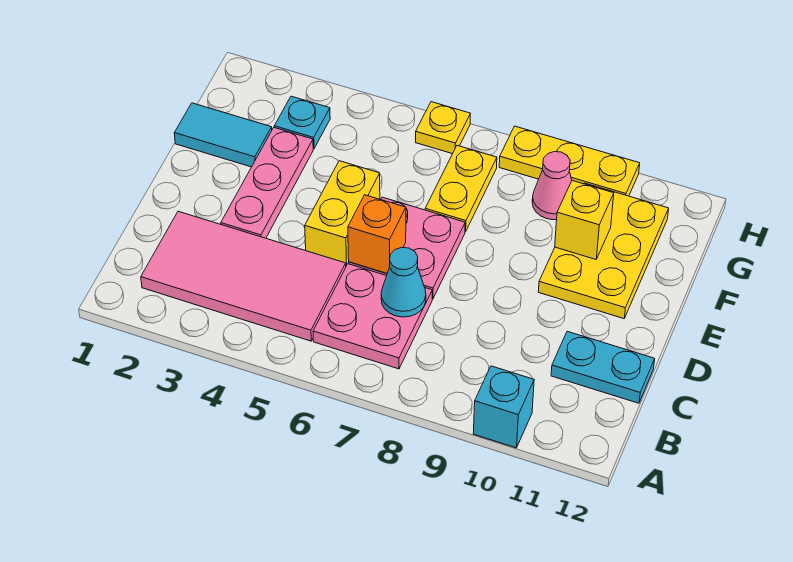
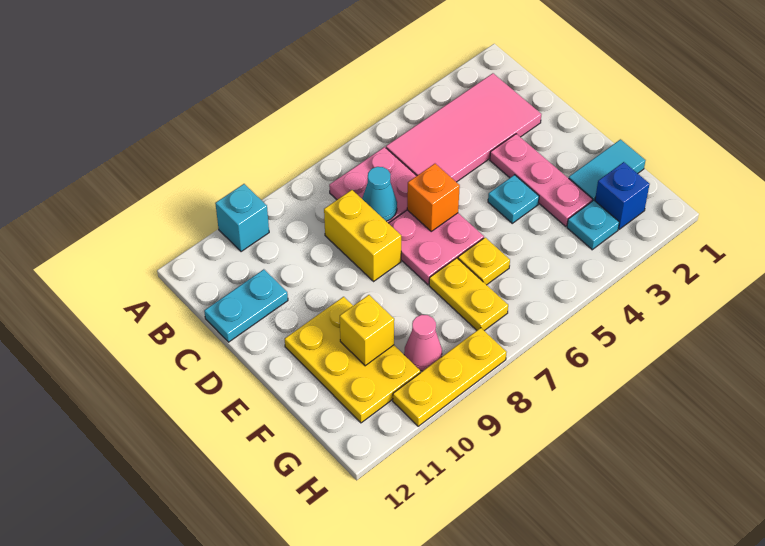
yellow brick D5:E5 level 1 -> yellow brick C8:D8 level 1
none -> cyan plate E4 level 1
none -> blue brick G2 level 1
yellow plate H6 level 1 -> yellow plate F6 level 1

